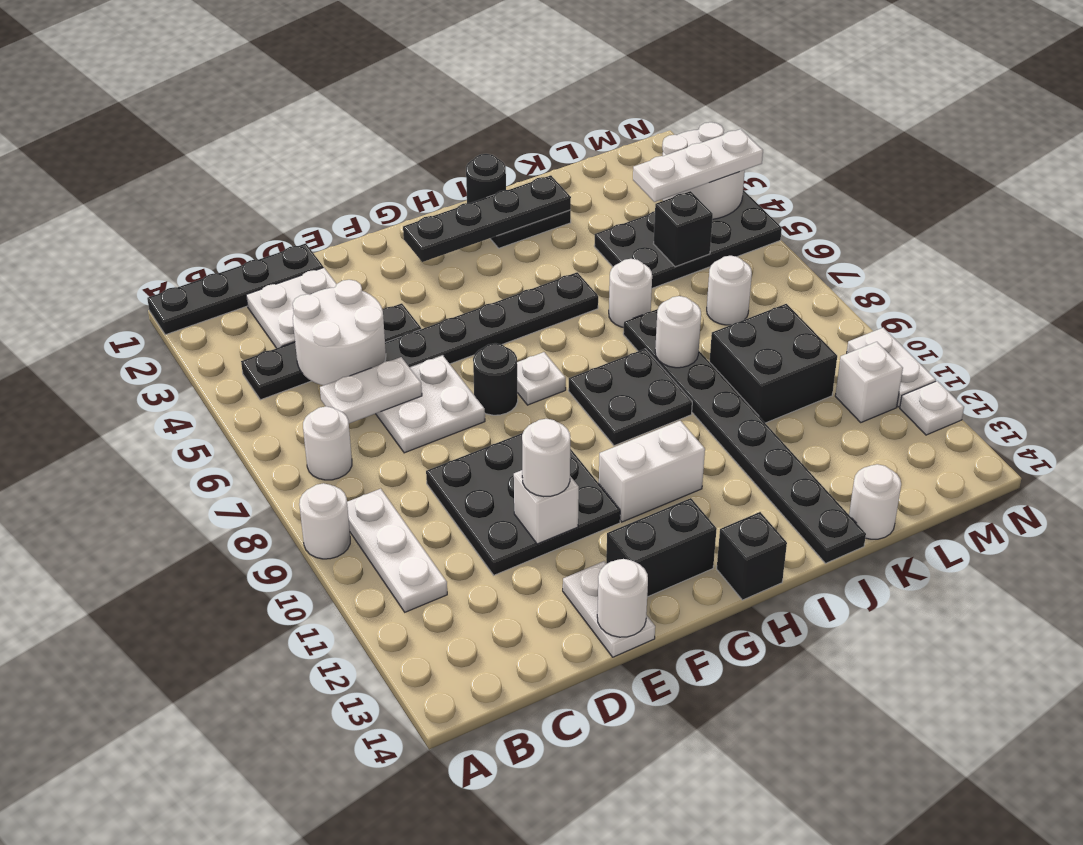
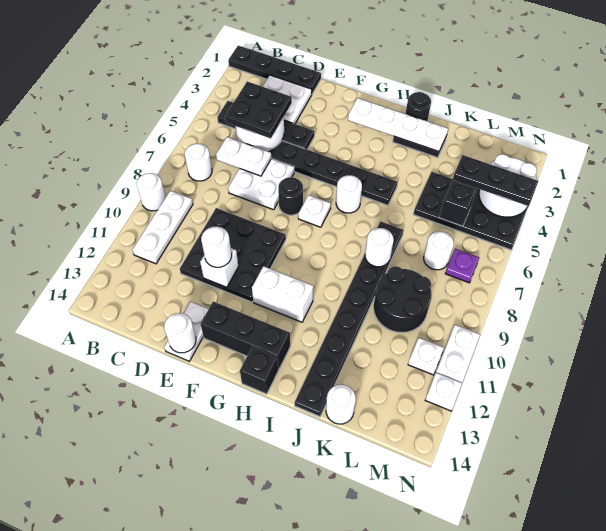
black brick F13:G13 level 1 -> black brick F13:H13 level 1
black plate G2:J2 level 2 -> white plate G2:J2 level 2
black plate H8:I9 level 1 -> black plate C4:D5 level 3
white round brick J6 level 1 -> white round brick H6 level 1
black brick K9:L10 level 1 -> black round brick K9:L10 level 1
white plate L4:N4 level 3 -> black plate L4:N4 level 3
none -> purple plate M7 level 1
white brick M11 level 1 -> white plate M11 level 1

